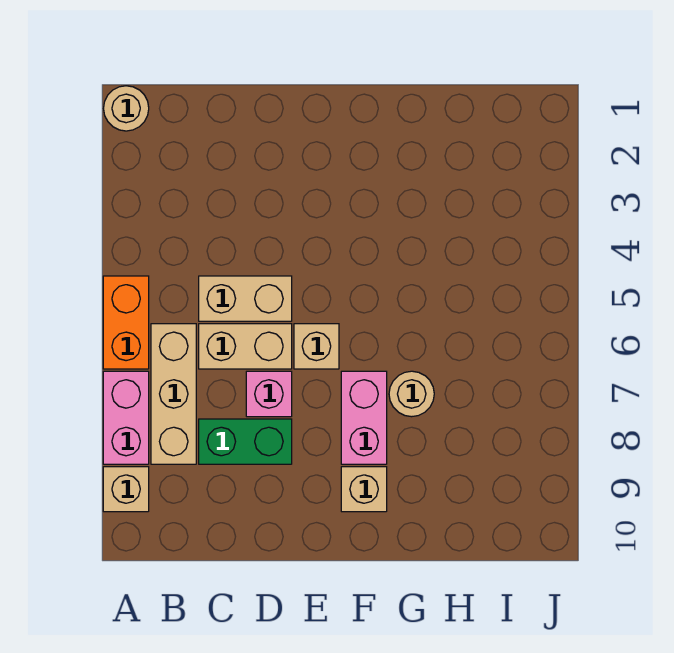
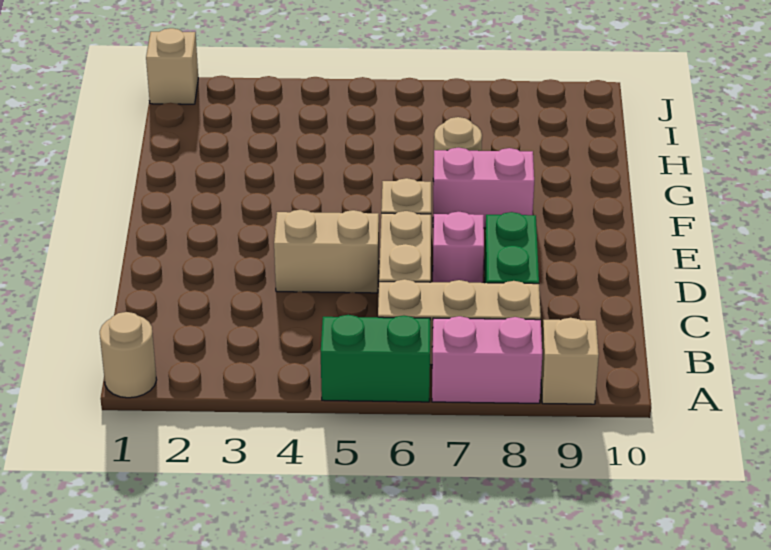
orange brick A5:A6 level 1 -> green brick A5:A6 level 1
tan brick C5:D5 level 1 -> tan brick D4:D5 level 1
tan brick F9 level 1 -> tan brick J1 level 1

